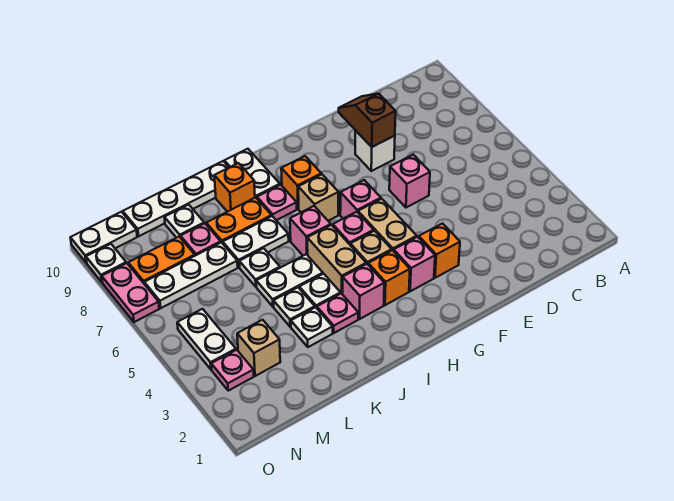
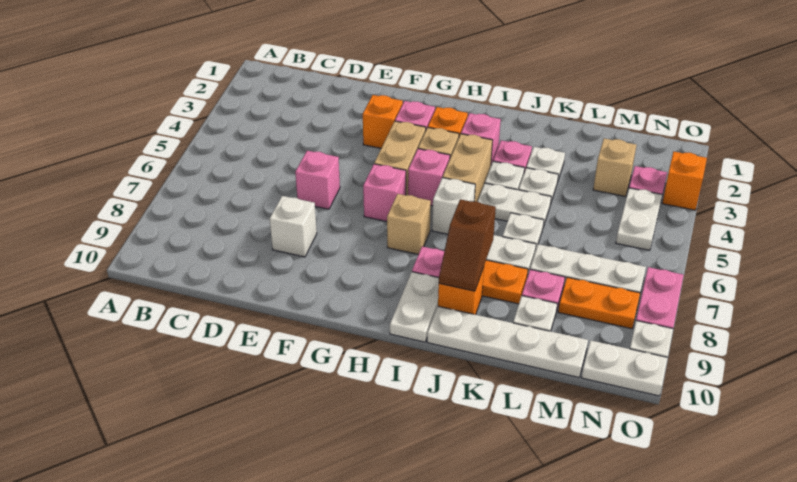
brown slope E8:E9 level 2 top 8 -> brown slope J8:J9 level 2 top 8
orange brick H8 level 1 -> orange brick O3 level 1
pink brick I6 level 1 -> white brick I6 level 1

